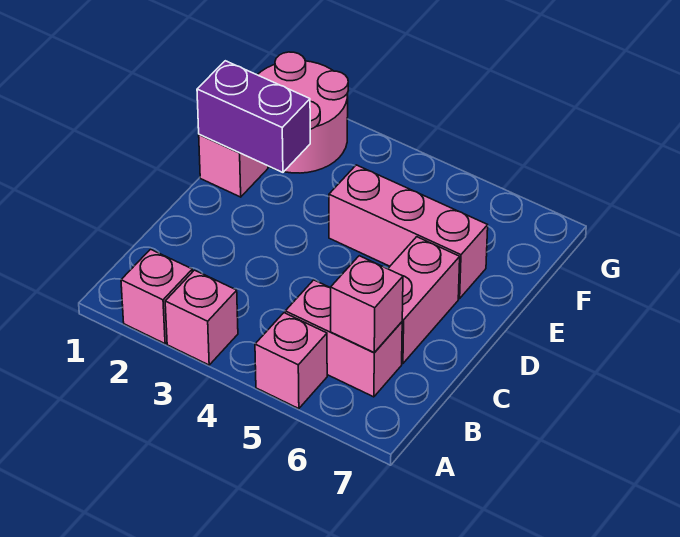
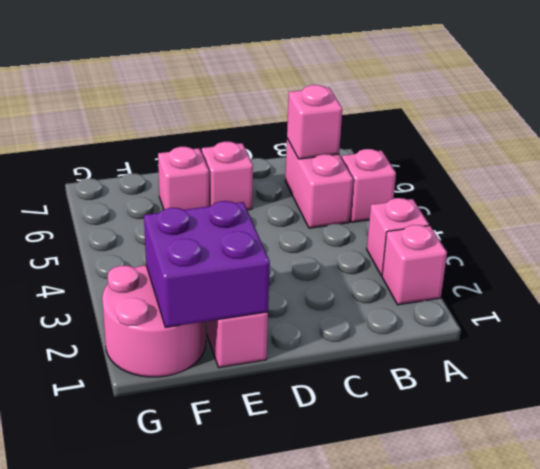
pink brick C6:D6 level 1 -> pink brick D6 level 1
purple brick E1:E2 level 2 -> purple brick E1:F2 level 2
pink brick E4:E6 level 1 -> pink brick E6 level 1

